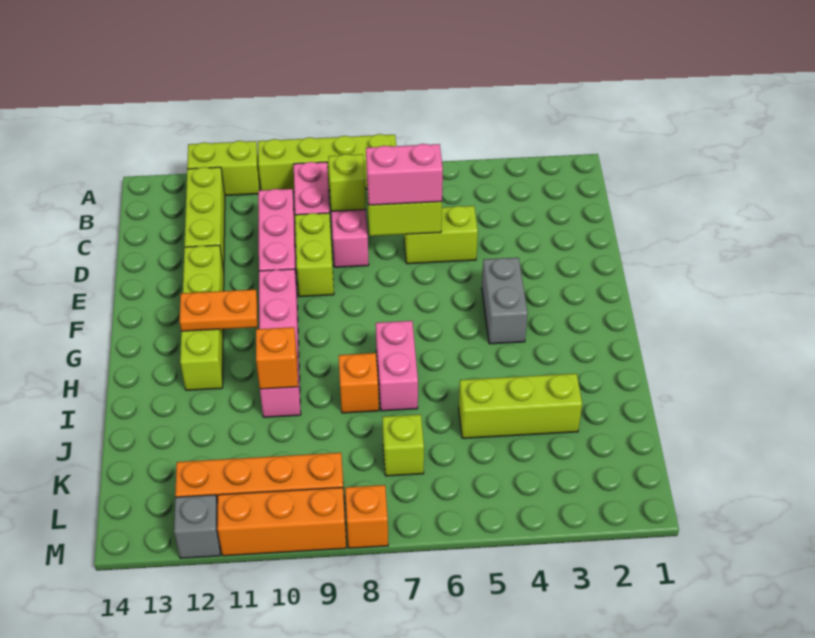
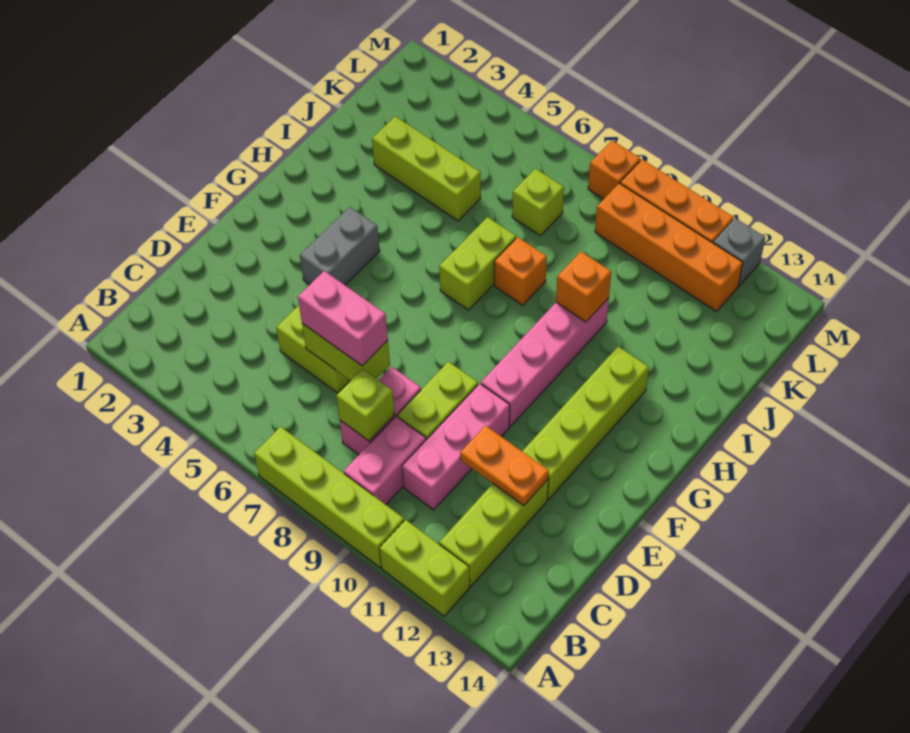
orange plate G11:G12 level 2 -> orange plate D11:D12 level 2
pink brick H7:I7 level 1 -> lime brick H7:I7 level 1

